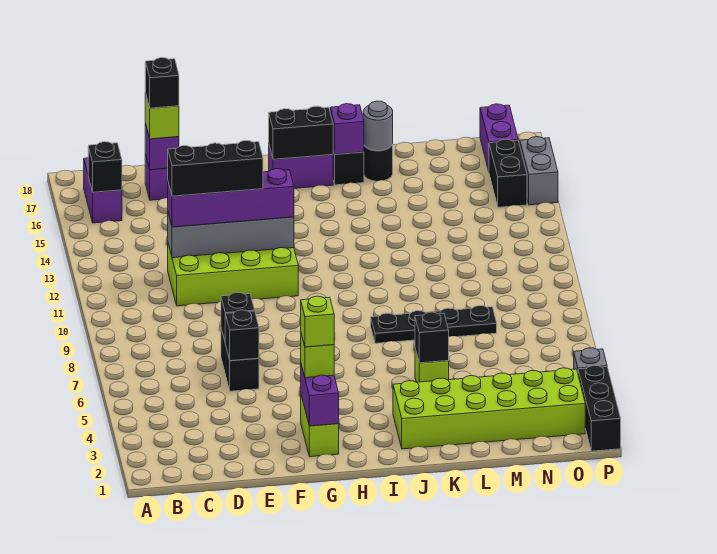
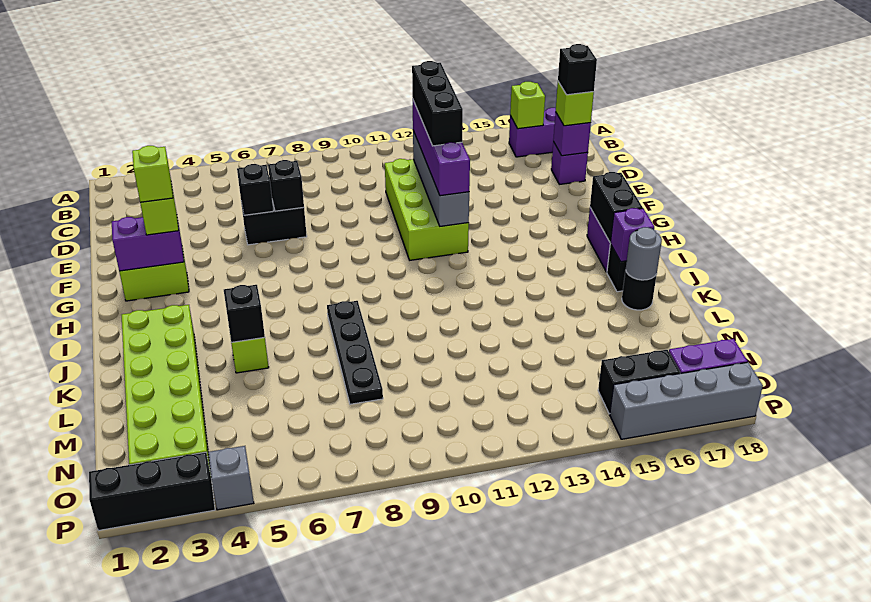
black brick B16 level 2 -> lime brick B16 level 2
grey brick P15:P16 level 1 -> grey brick P15:P18 level 1

